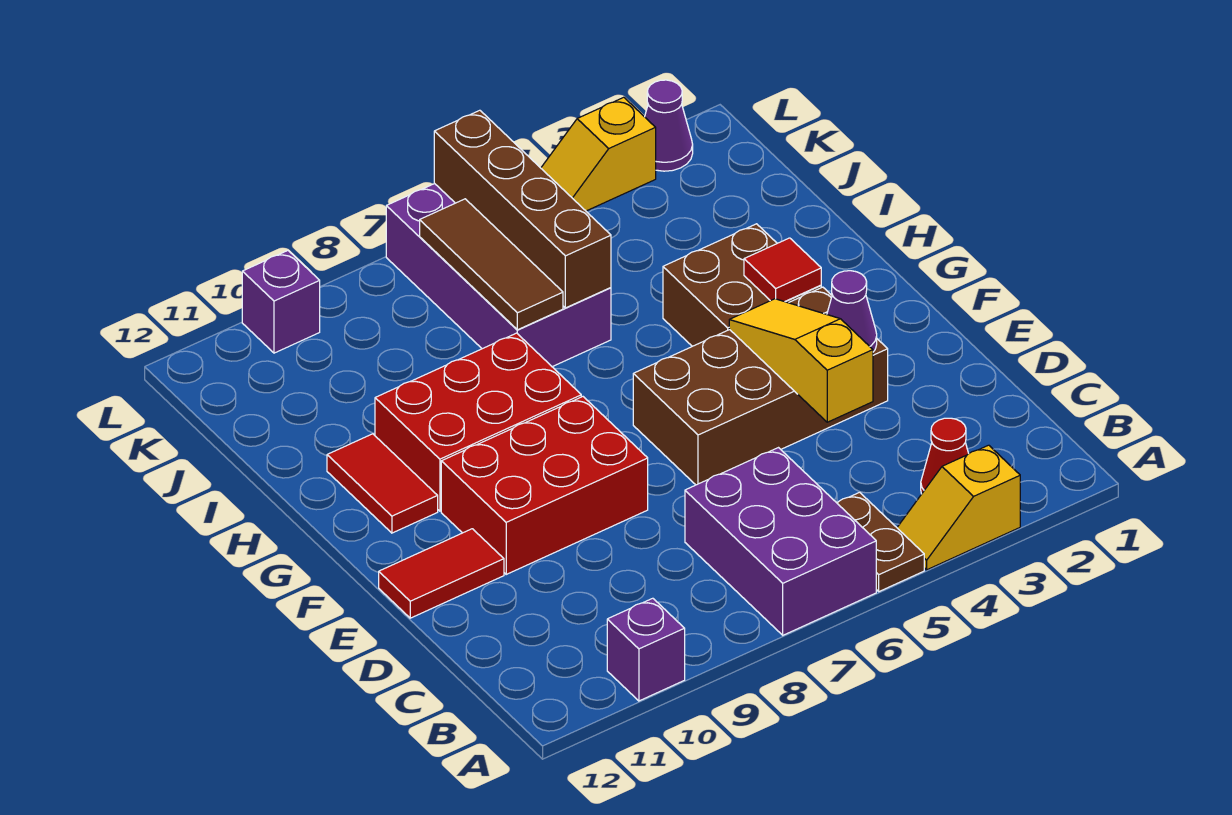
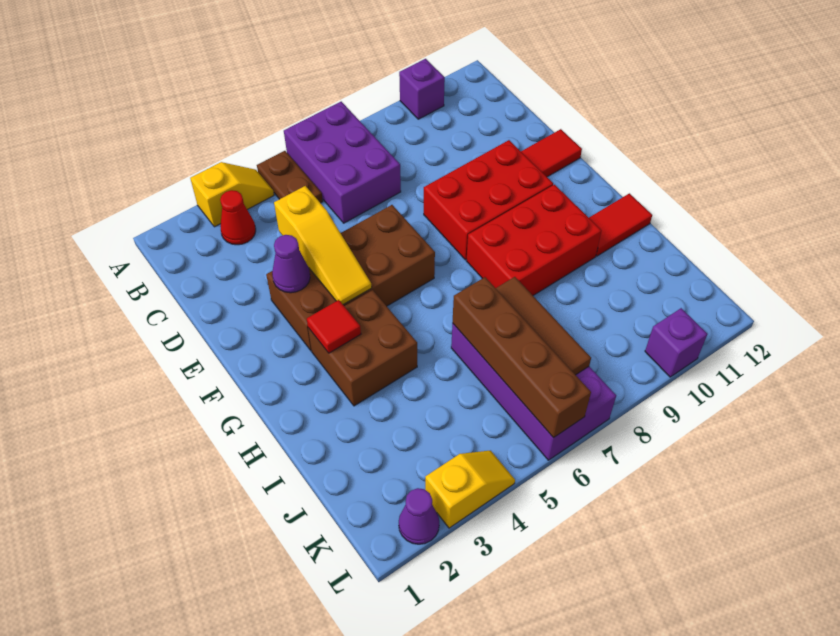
red tile G11:H11 level 1 -> red tile H11:H12 level 1

